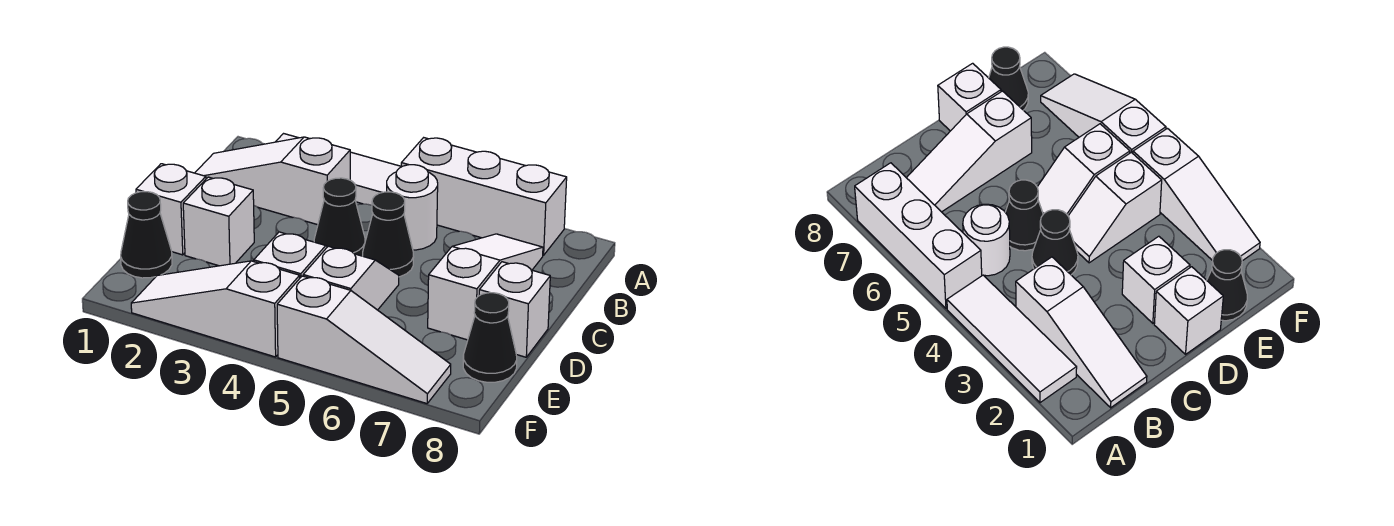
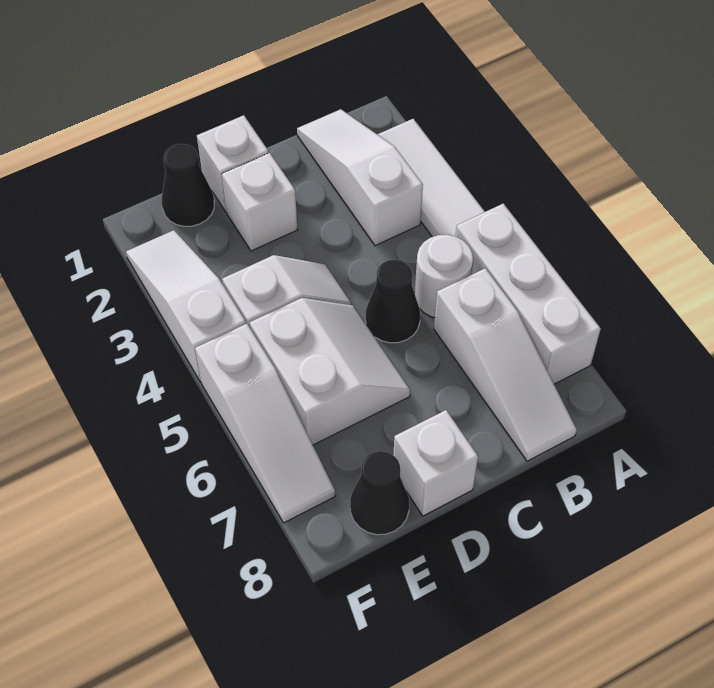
white slope B7:D7 level 1 top D -> white slope B6:B8 level 1 top 6
black cone C4 level 1 -> none
white slope D5:E5 level 1 top E -> white slope D5:E6 level 1 top E

